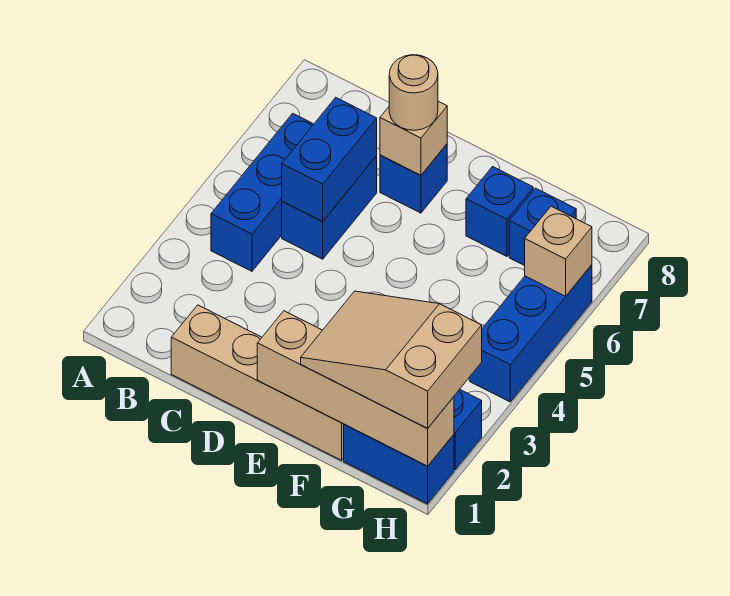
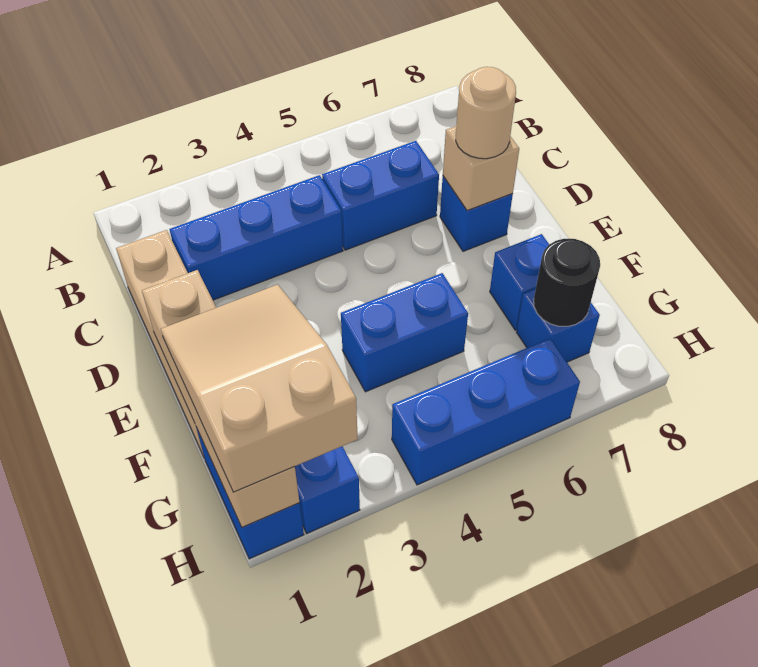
blue brick B4:B6 level 1 -> blue brick C2:C4 level 1
blue brick C5:C6 level 2 -> blue brick F4:F5 level 1
none -> black round brick G7 level 2
tan brick H6 level 2 -> none

